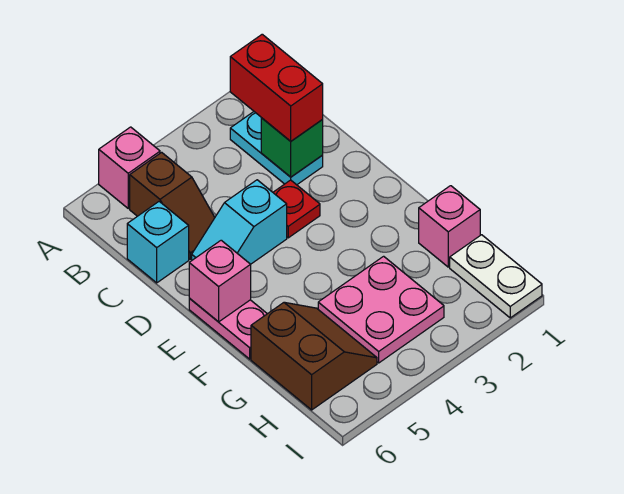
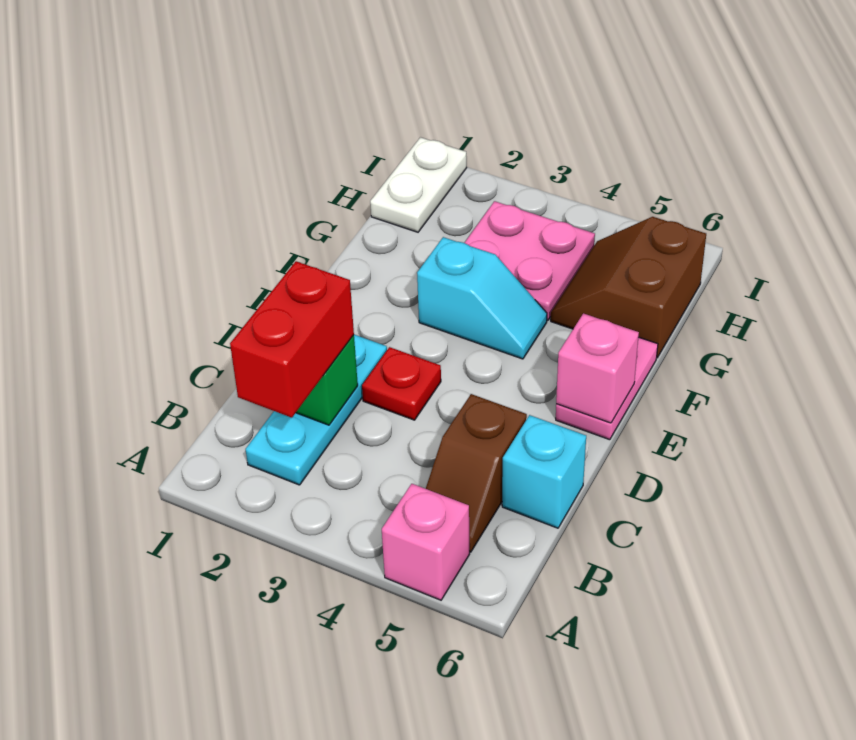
cyan plate B2:C2 level 1 -> cyan plate B2:D2 level 1
brown slope B5:C5 level 1 top B -> brown slope B5:C5 level 1 top C
cyan slope D4:D5 level 1 top 4 -> cyan slope F3:F4 level 1 top 3
pink brick G1 level 1 -> none

